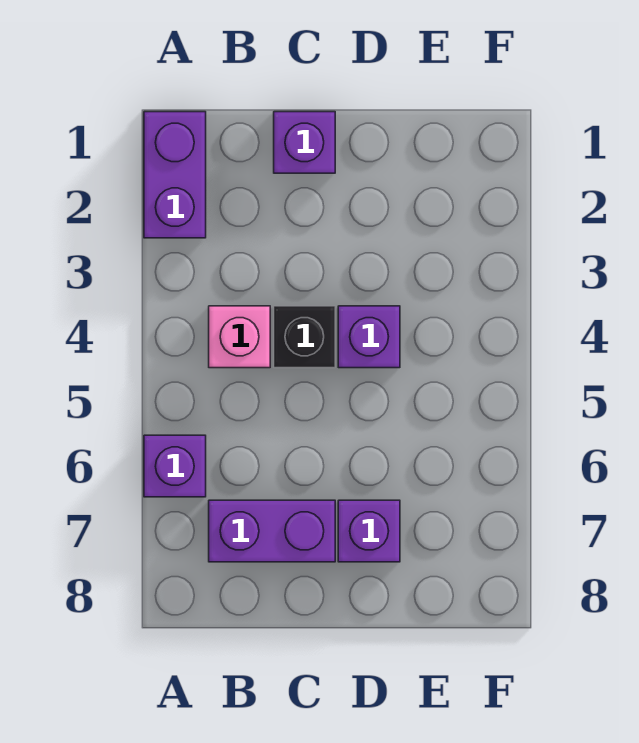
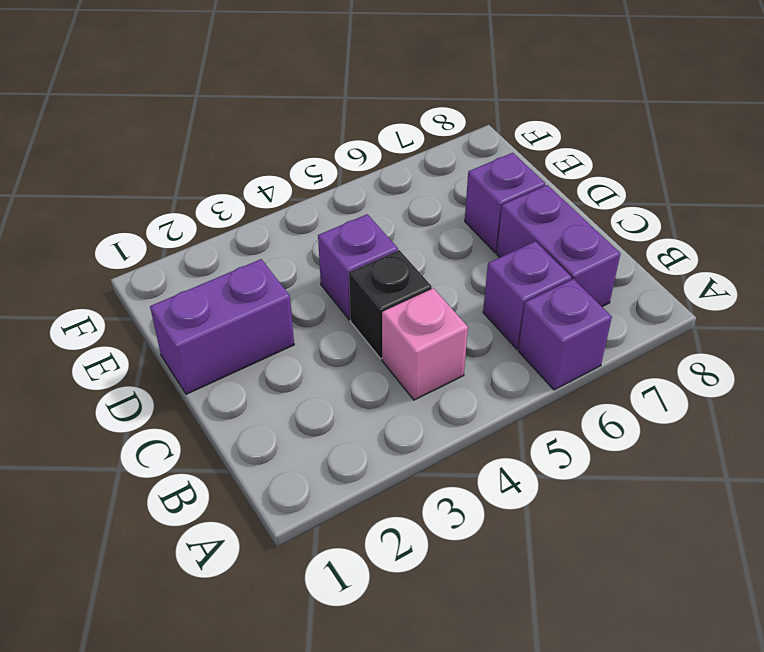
purple brick A1:A2 level 1 -> purple brick D1:D2 level 1
purple brick C1 level 1 -> purple brick B6 level 1

